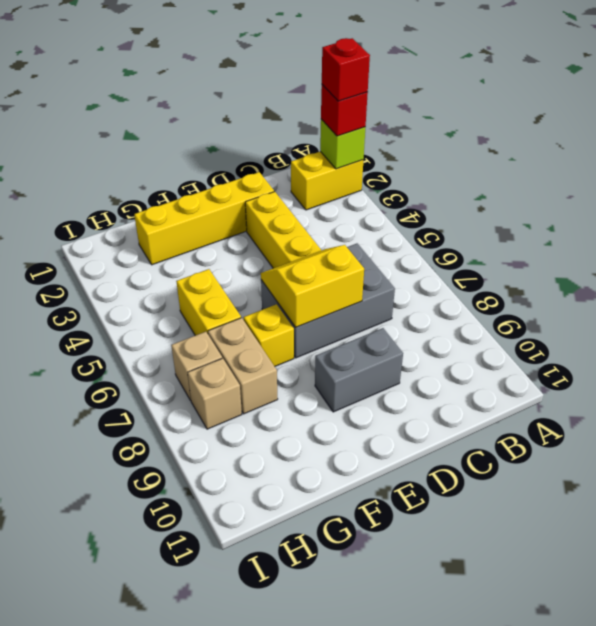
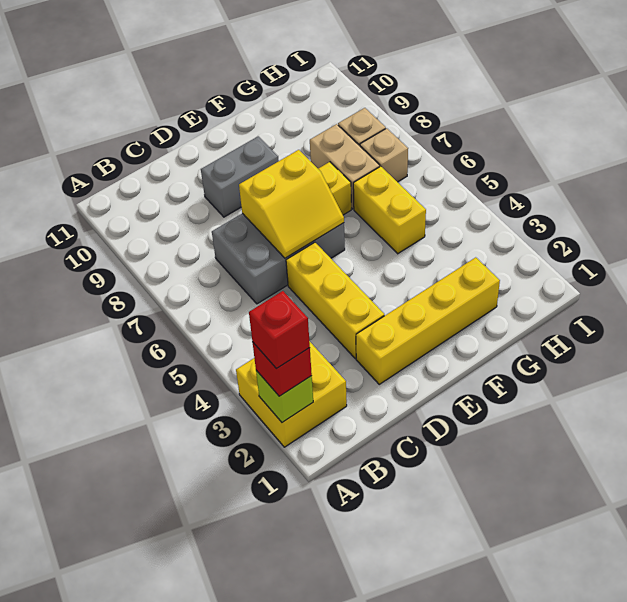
yellow brick A2:B2 level 1 -> yellow brick A2:B3 level 1

